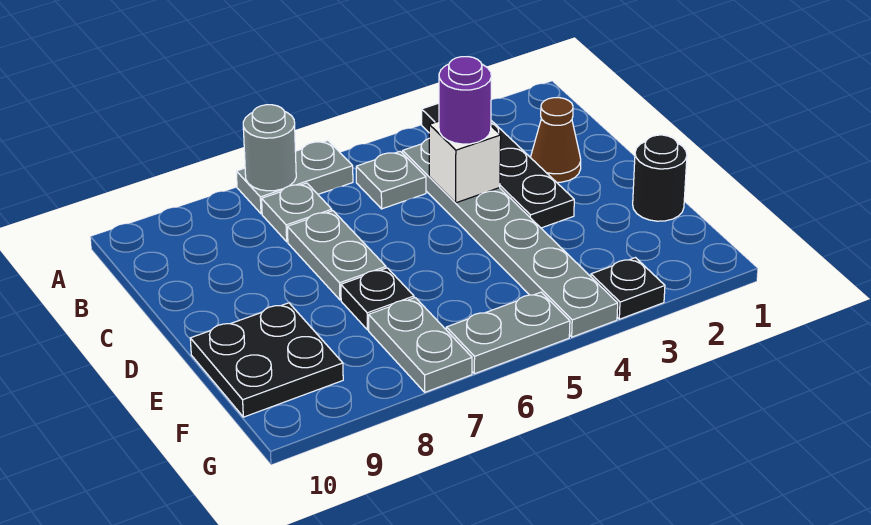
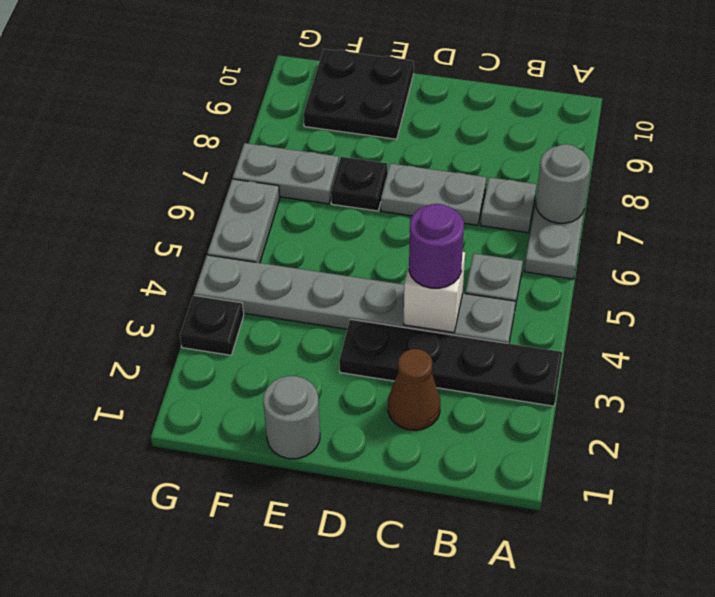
black round brick E1 level 1 -> grey round brick E1 level 1

